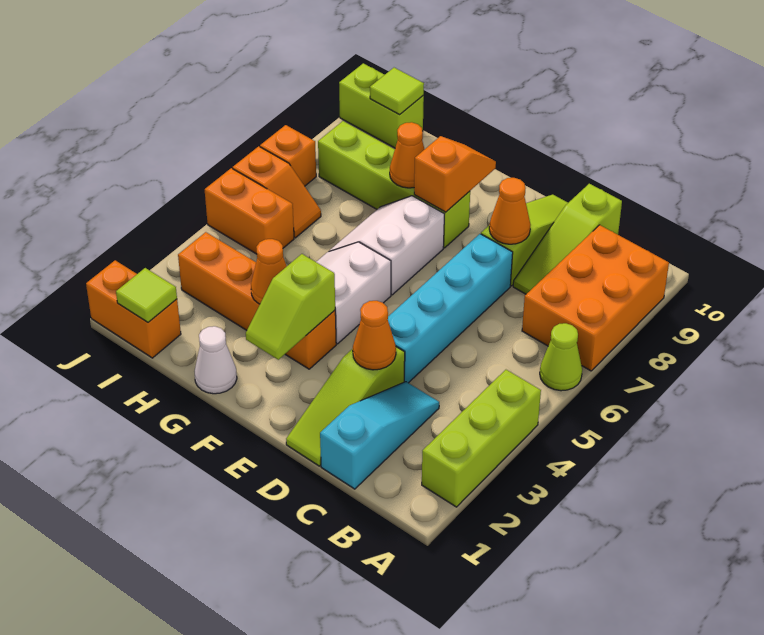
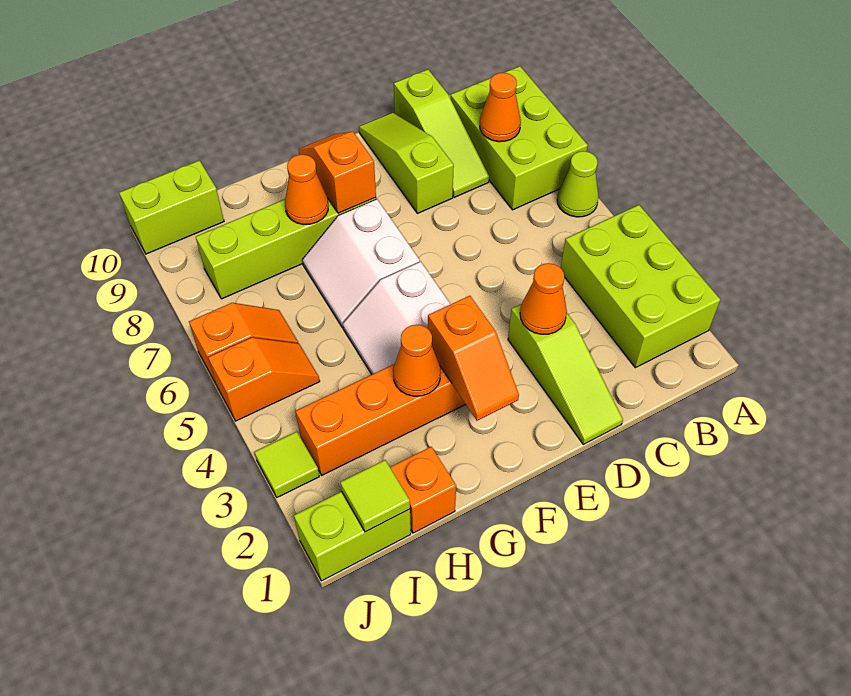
lime brick A2:A4 level 1 -> lime brick A2:B4 level 1
orange brick A7:B9 level 1 -> lime brick A7:B9 level 1
cyan slope C1:C3 level 1 top 1 -> none
cyan brick D4:D7 level 1 -> none
orange cone D8 level 2 -> orange cone B8 level 2
lime slope F2:F3 level 2 top 3 -> orange slope F2:F3 level 2 top 3
white cone G1 level 1 -> none
orange brick I1:J1 level 1 -> lime brick I1:J1 level 1
orange brick I5:J5 level 1 -> orange slope I5:J5 level 1 top J
lime tile I10 level 2 -> lime tile J3 level 1
orange brick J7 level 1 -> orange brick H1 level 1

